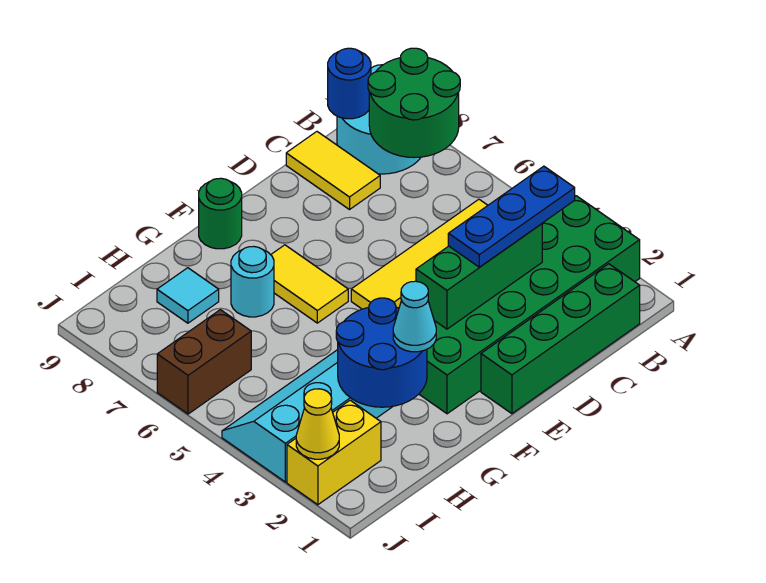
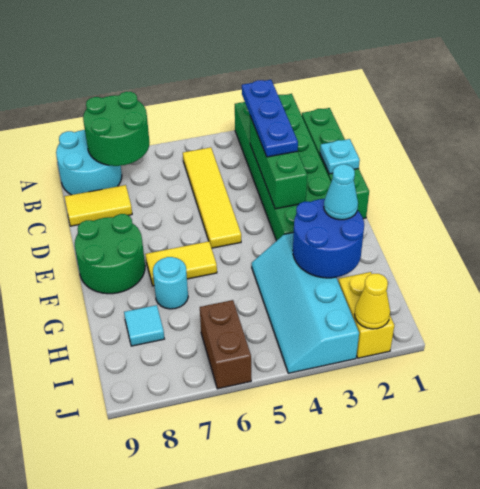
blue round brick B9 level 2 -> none
none -> cyan plate D1 level 2
green round brick F9 level 1 -> green round brick E8:F9 level 1

